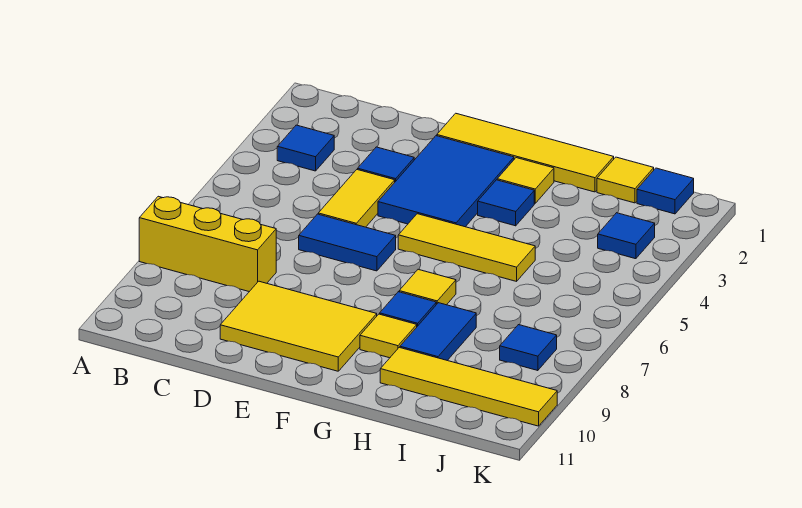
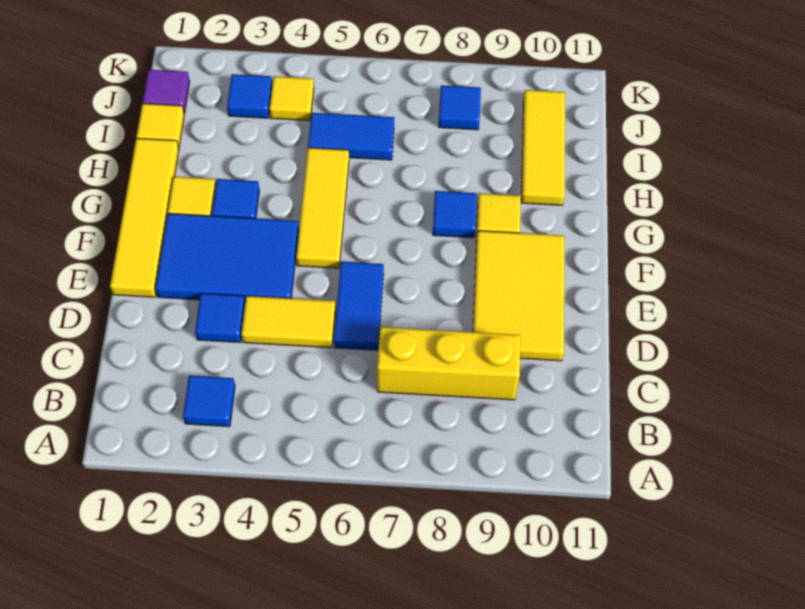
yellow brick A8:C8 level 1 -> yellow brick C7:C9 level 1
yellow tile G7 level 1 -> yellow tile J4 level 1
blue tile H8:H9 level 1 -> blue tile I5:I6 level 1
yellow tile H10:K10 level 1 -> yellow tile H10:J10 level 1
blue tile J1 level 1 -> purple tile J1 level 1

